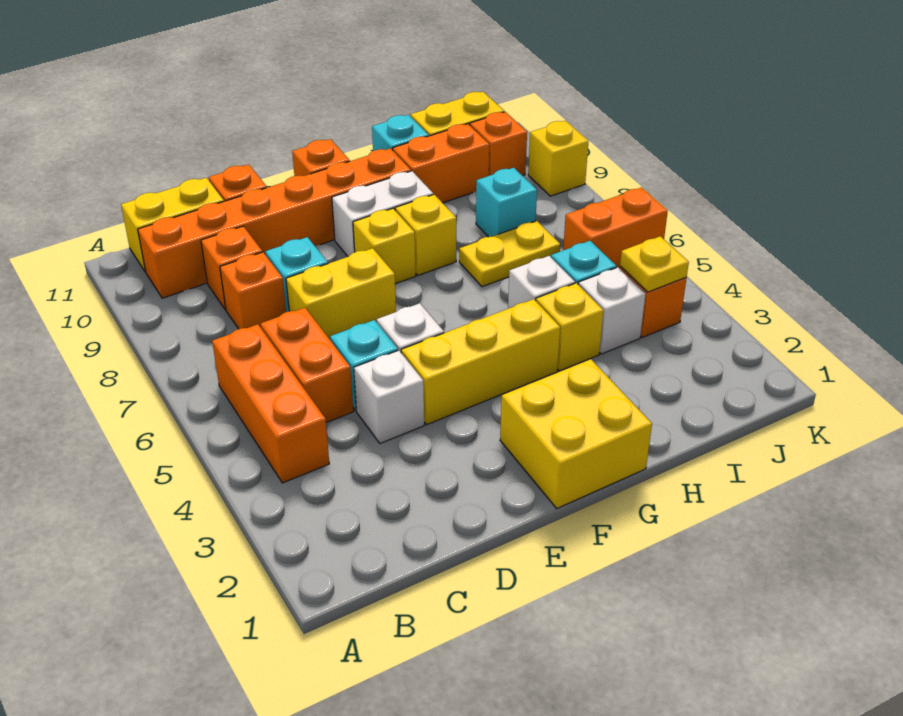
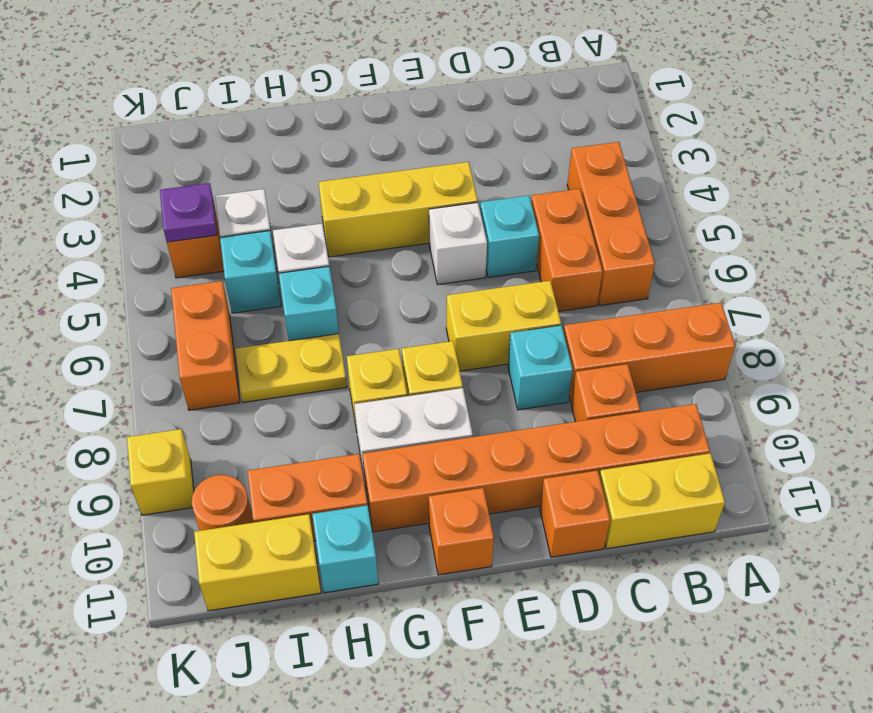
orange brick C8 level 1 -> orange brick A8:C8 level 1
white brick D4 level 1 -> none
yellow brick F1:G2 level 1 -> none
yellow brick H4 level 1 -> none
cyan brick I8 level 1 -> cyan brick H6 level 1
yellow plate J4 level 2 -> purple plate J4 level 2
orange brick J6:K6 level 1 -> orange brick J6:J7 level 1
orange brick J10 level 1 -> orange round brick J10 level 1

